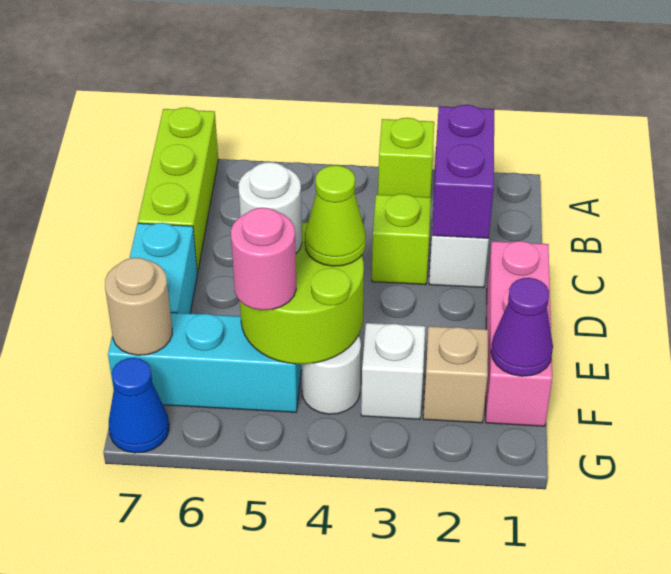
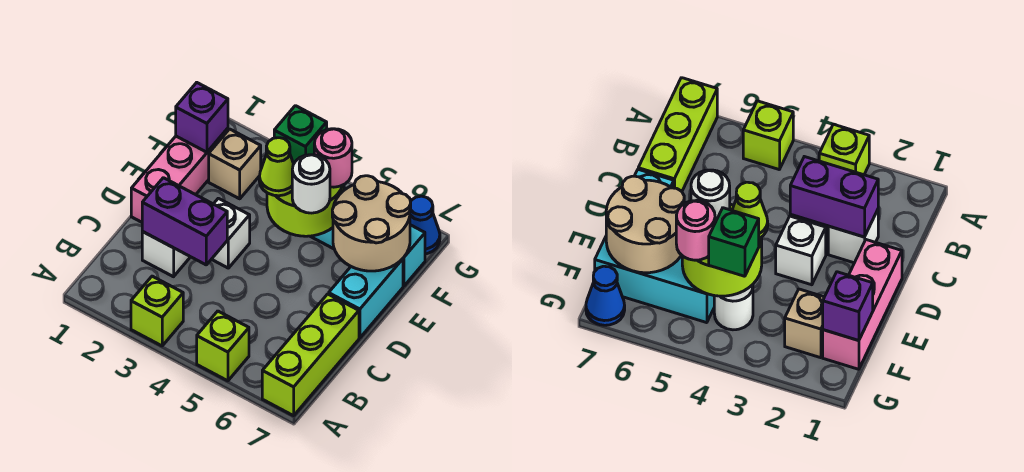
purple brick B2:C2 level 2 -> purple brick C2:C3 level 2
lime brick C3 level 1 -> lime brick A5 level 1
purple cone F1 level 2 -> purple brick F1 level 2
white brick F3 level 1 -> white brick D3 level 1
none -> green brick F4 level 3
tan round brick F7 level 2 -> tan round brick E6:F7 level 2

